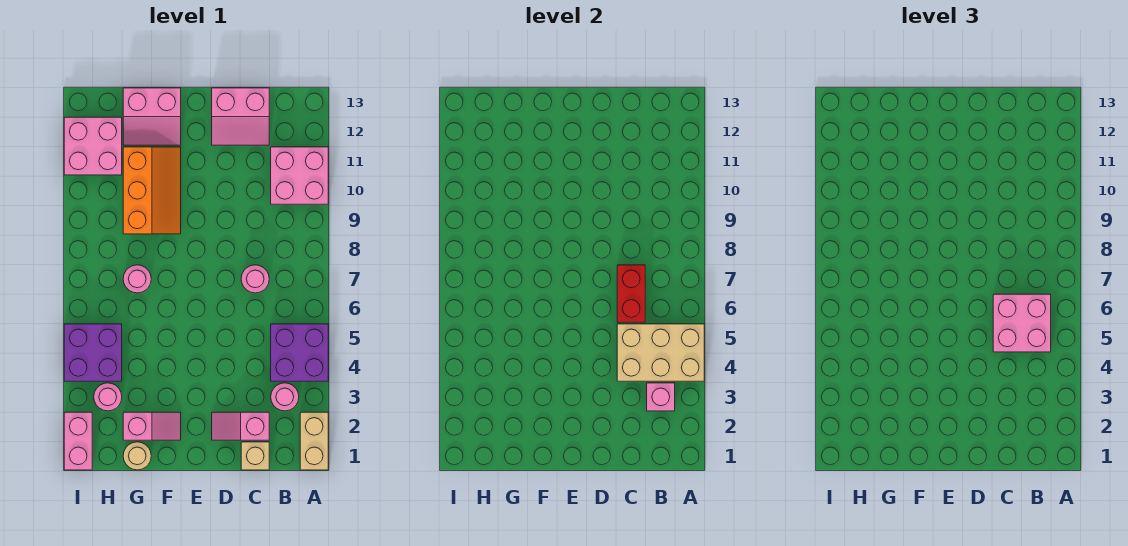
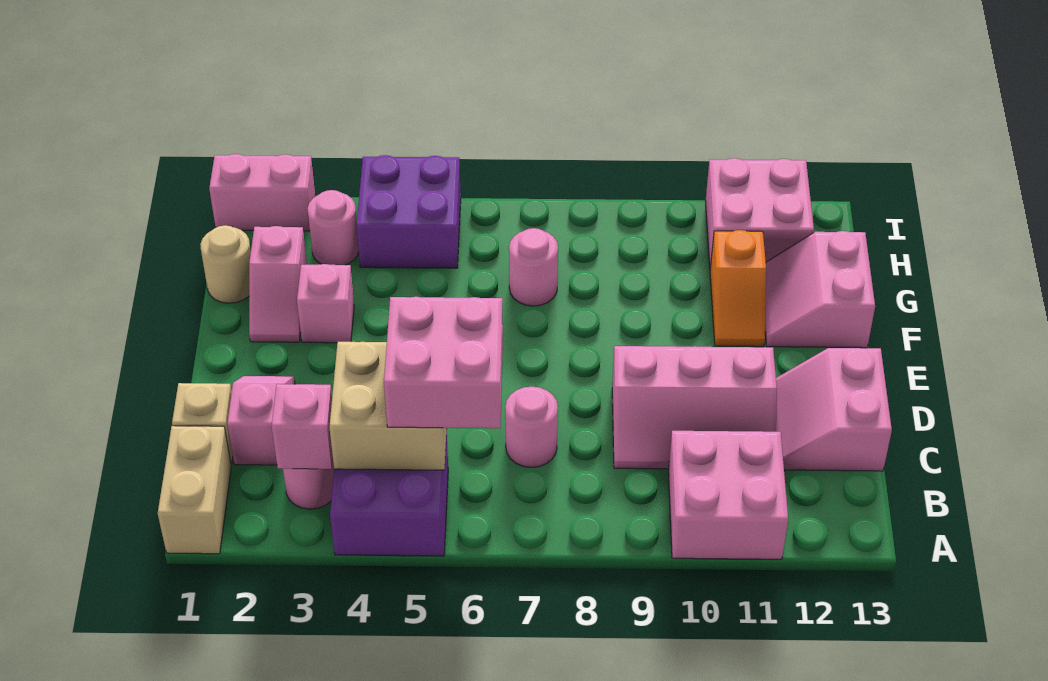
tan brick A1:A2 level 1 -> tan brick A1:B1 level 1
tan brick A4:C5 level 2 -> tan brick B4:C5 level 2
red brick C6:C7 level 2 -> none
none -> pink slope C9:D11 level 1 top D
none -> pink brick F3 level 1
orange slope F9:G11 level 1 top G -> orange slope F11:G11 level 1 top G

